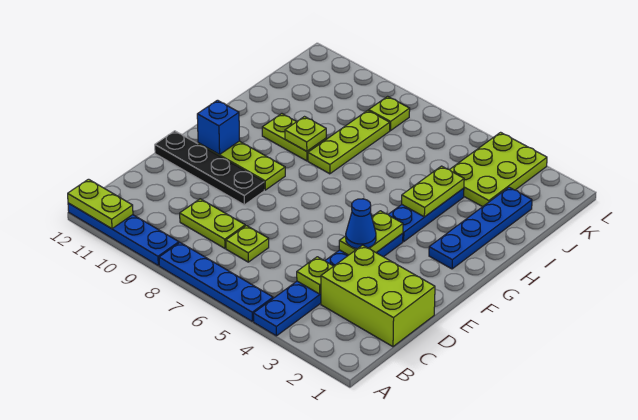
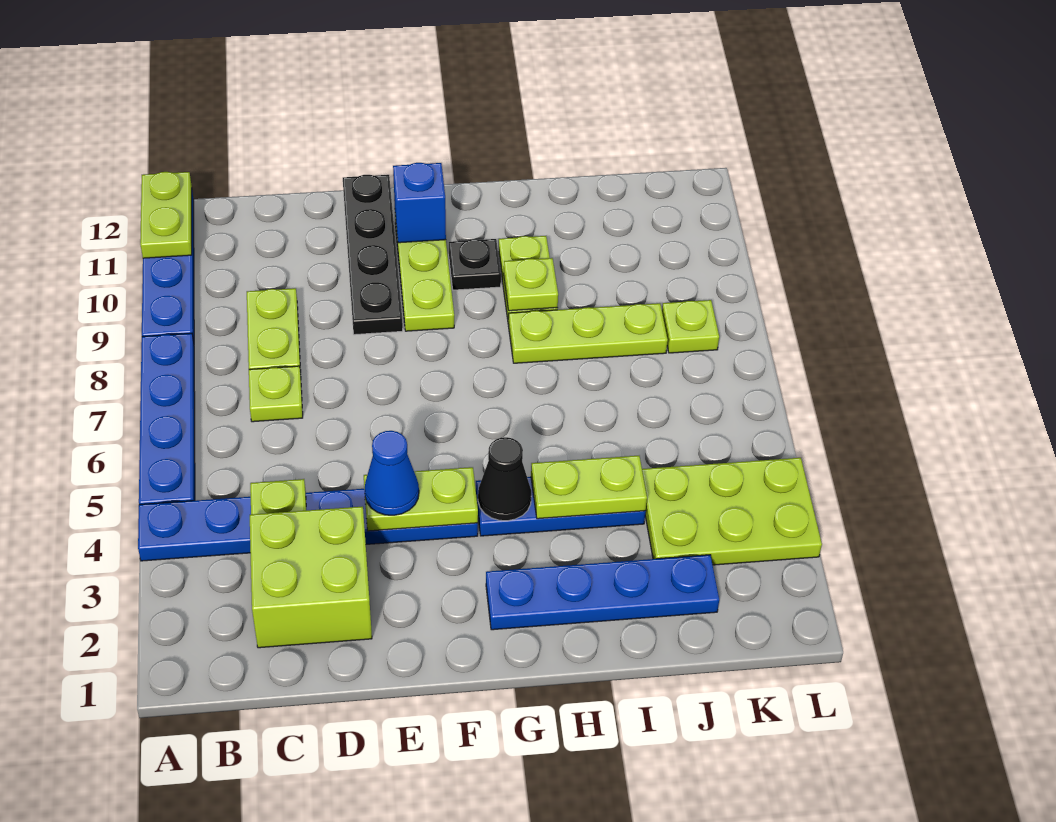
lime brick C1:D3 level 1 -> lime brick C2:D3 level 1
none -> black cone G4 level 2
none -> black plate G10 level 1

